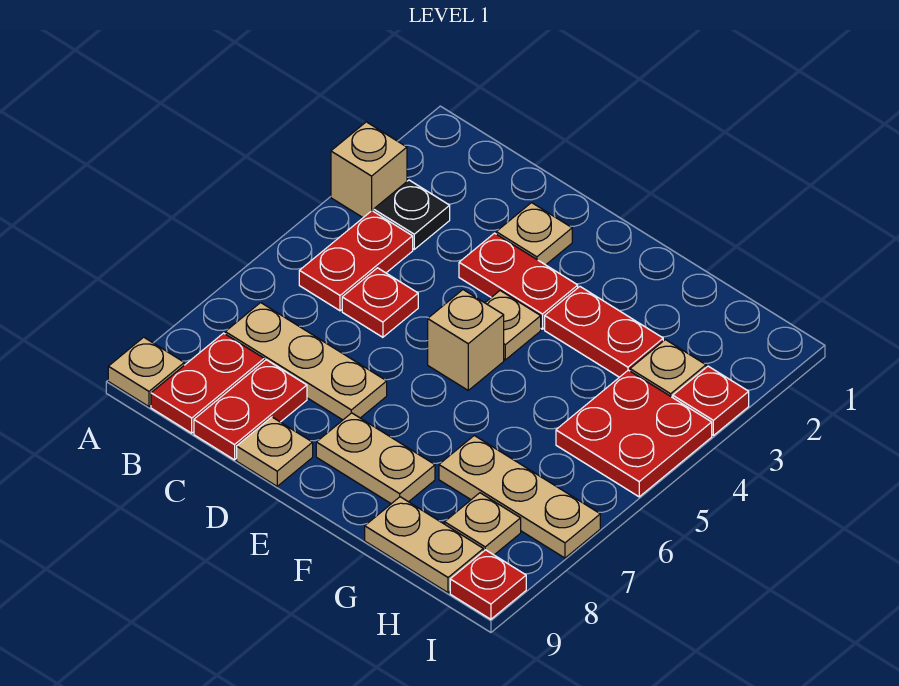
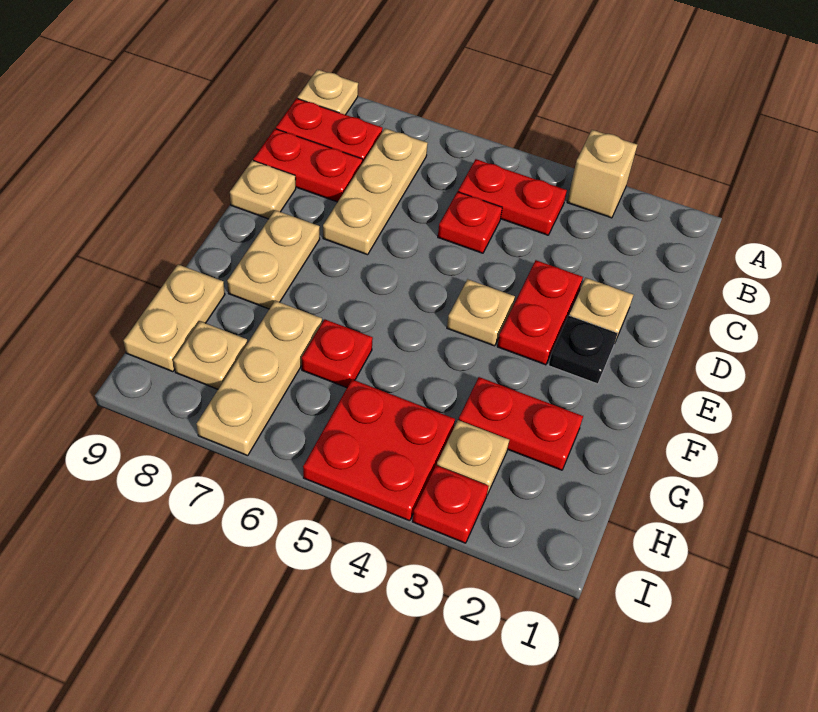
black plate B3 level 1 -> black plate E2 level 1
tan brick E5 level 1 -> none
red plate F3:G3 level 1 -> red plate G2:G3 level 1
red plate I9 level 1 -> red plate G6 level 1

